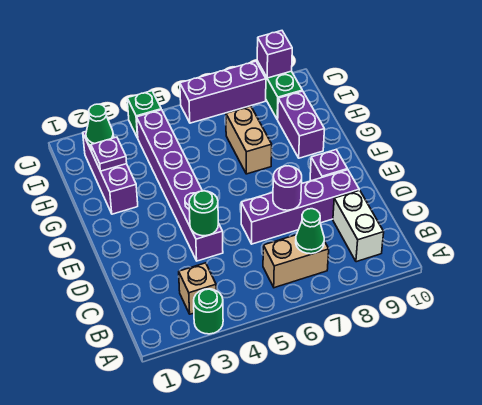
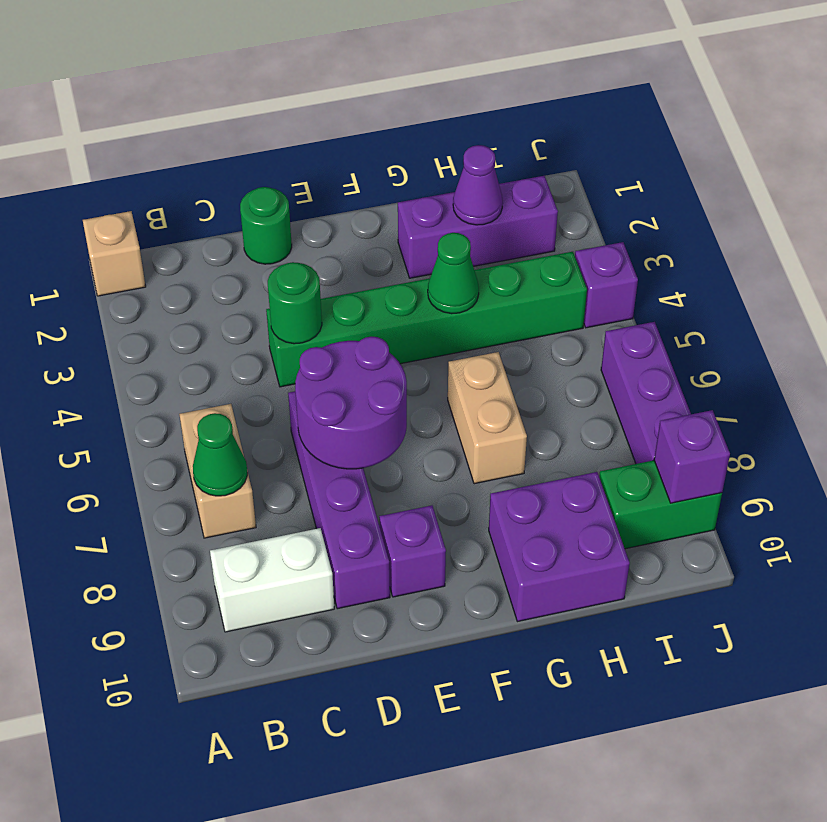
green round brick A3 level 1 -> green round brick D1 level 1
tan brick B3 level 1 -> tan brick A1 level 1
purple brick D4:I4 level 1 -> green brick D4:I4 level 1
purple round brick D7 level 2 -> purple round brick D6:E7 level 2
tan brick G7:H7 level 1 -> tan brick G6:G7 level 1
purple brick G9:H9 level 1 -> purple brick G9:H10 level 1
purple plate H2 level 2 -> purple cone H2 level 2
green cone I2 level 2 -> green cone G4 level 2
green brick J4 level 1 -> purple brick J4 level 1

